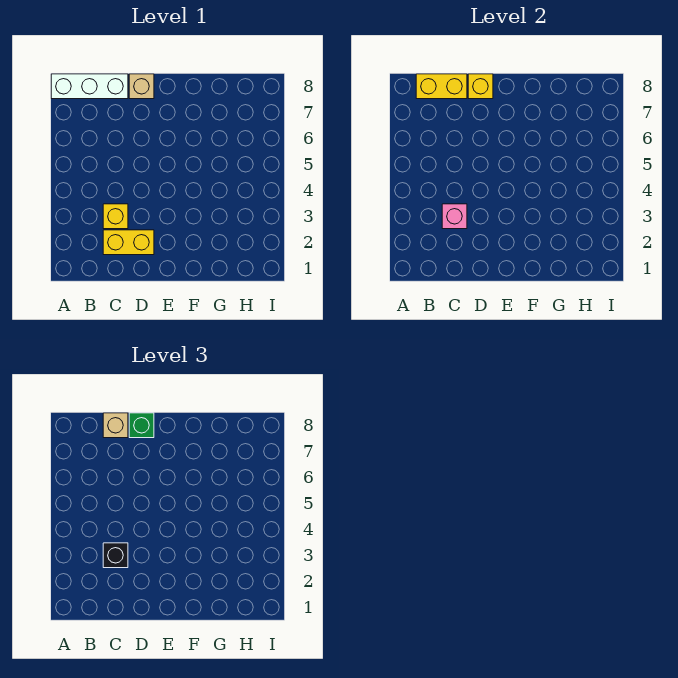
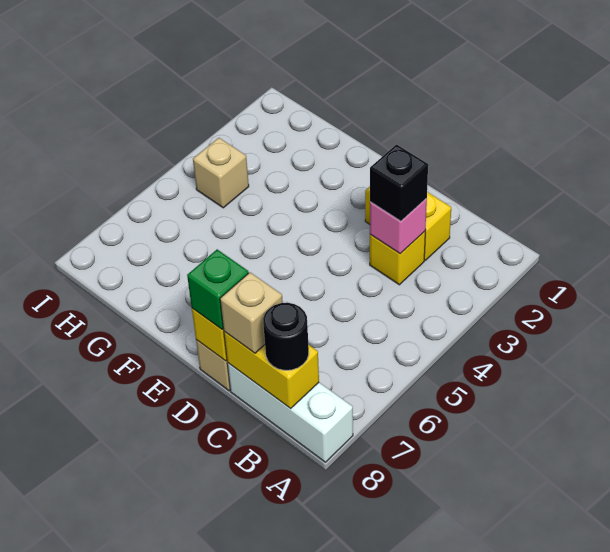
none -> black round brick B8 level 3
none -> tan brick H4 level 1

